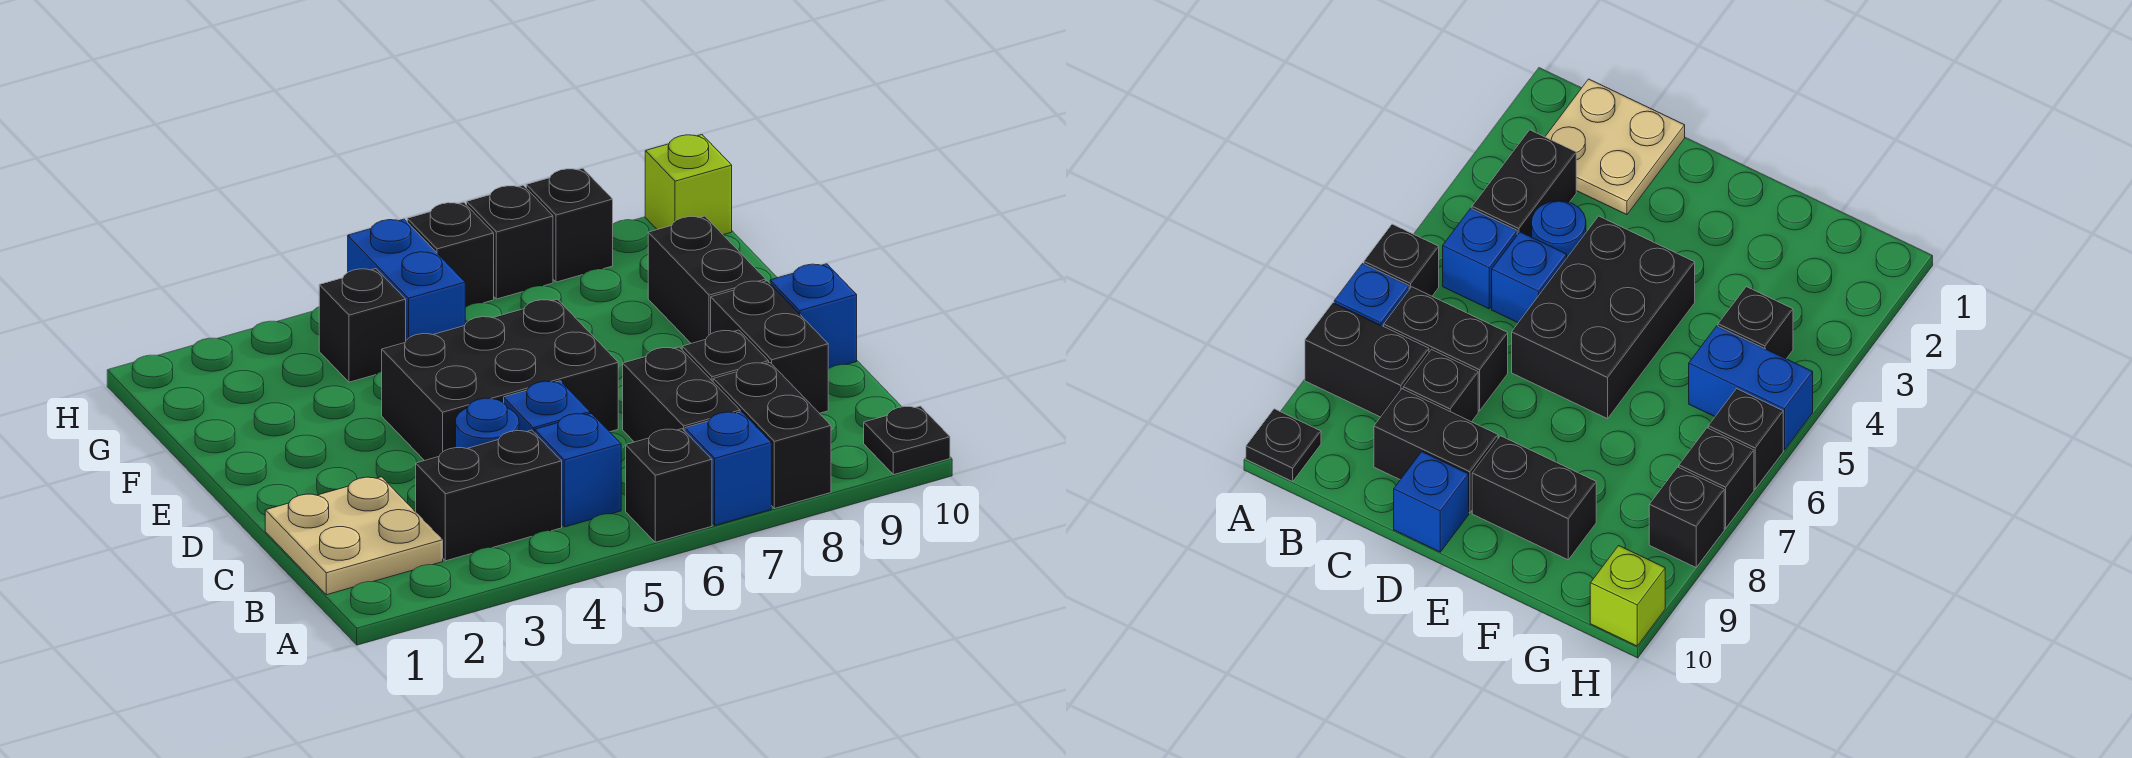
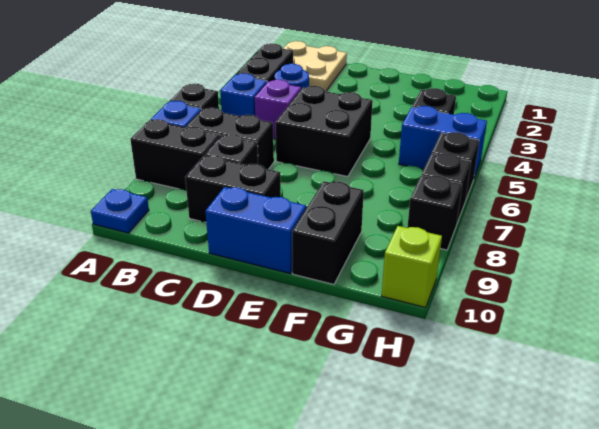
black plate A10 level 1 -> blue plate A10 level 1
blue brick C5 level 1 -> purple brick C5 level 1
black brick D4:E6 level 1 -> black brick D5:E6 level 1
blue brick D10 level 1 -> blue brick D10:E10 level 1
black brick E9:F9 level 1 -> black brick F9:F10 level 1

